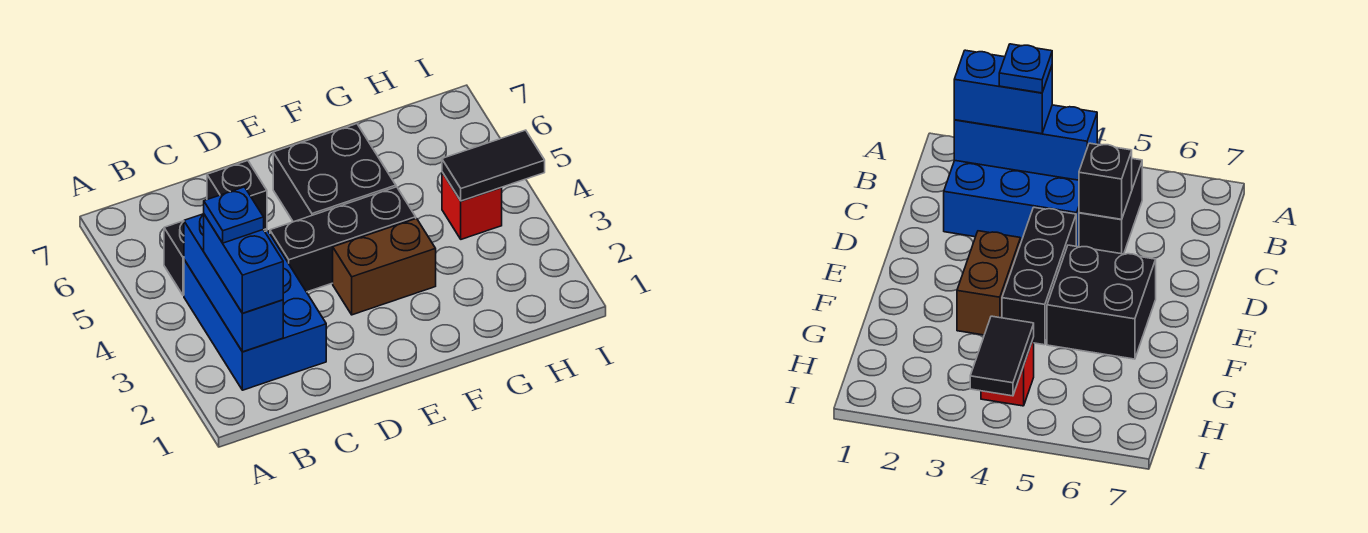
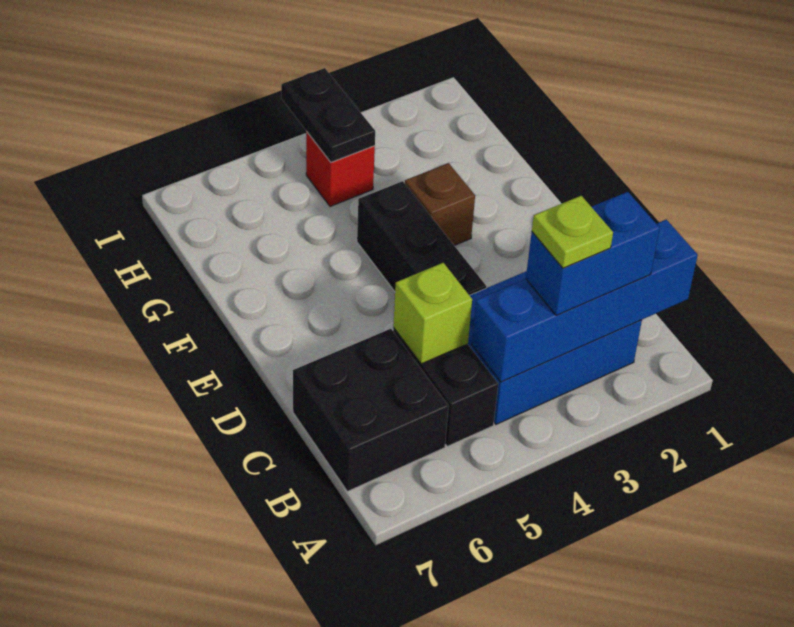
blue brick B2:B4 level 2 -> blue brick B1:B4 level 2
blue plate B3 level 4 -> lime plate B3 level 4
black brick C5 level 2 -> lime brick C5 level 2
brown brick E3:F3 level 1 -> brown brick F3 level 1
black brick E5:F6 level 1 -> black brick B6:C7 level 1
black tile H4:I4 level 2 -> black plate H4:I4 level 2

